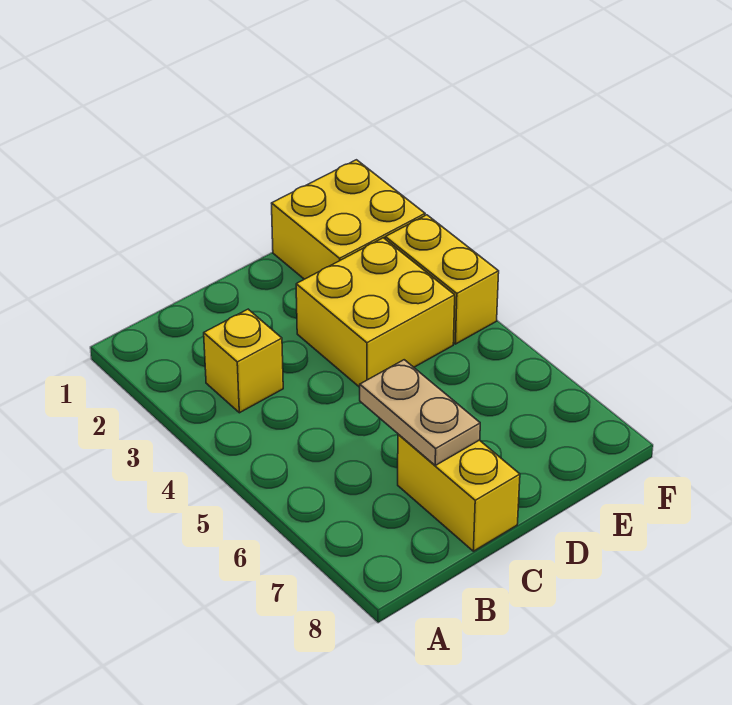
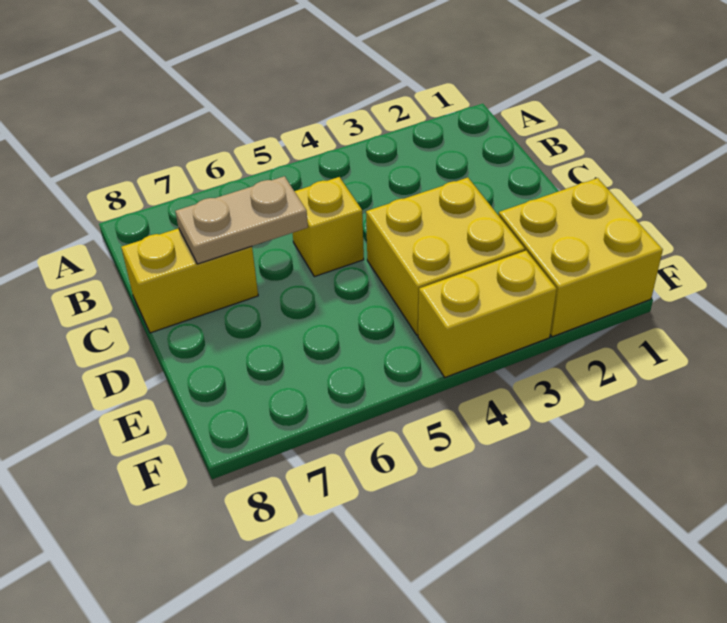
yellow brick B3 level 1 -> yellow brick C5 level 1

